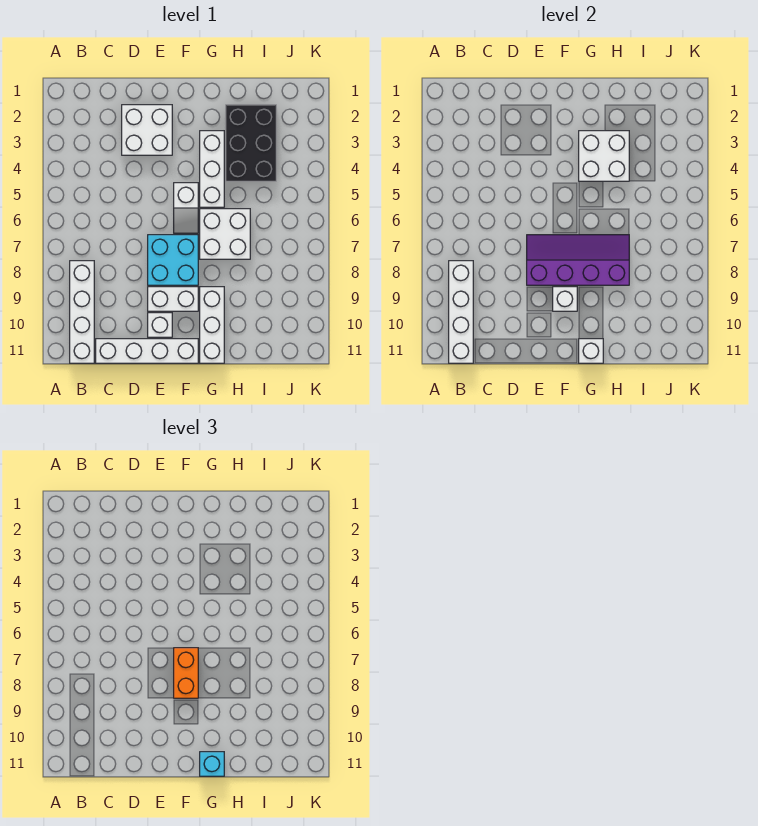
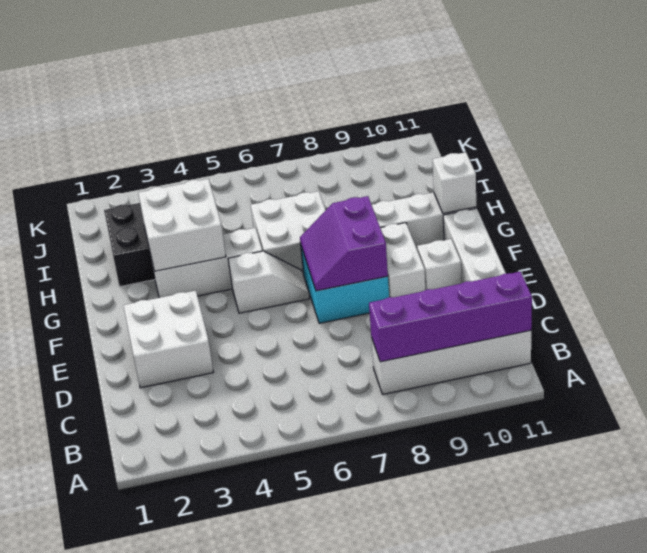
white brick B8:B11 level 2 -> purple brick B8:B11 level 2
purple slope E7:H8 level 2 top 8 -> purple slope E7:F8 level 2 top 8
orange brick F7:F8 level 3 -> none
white brick F9 level 2 -> none
cyan brick G11 level 3 -> none

